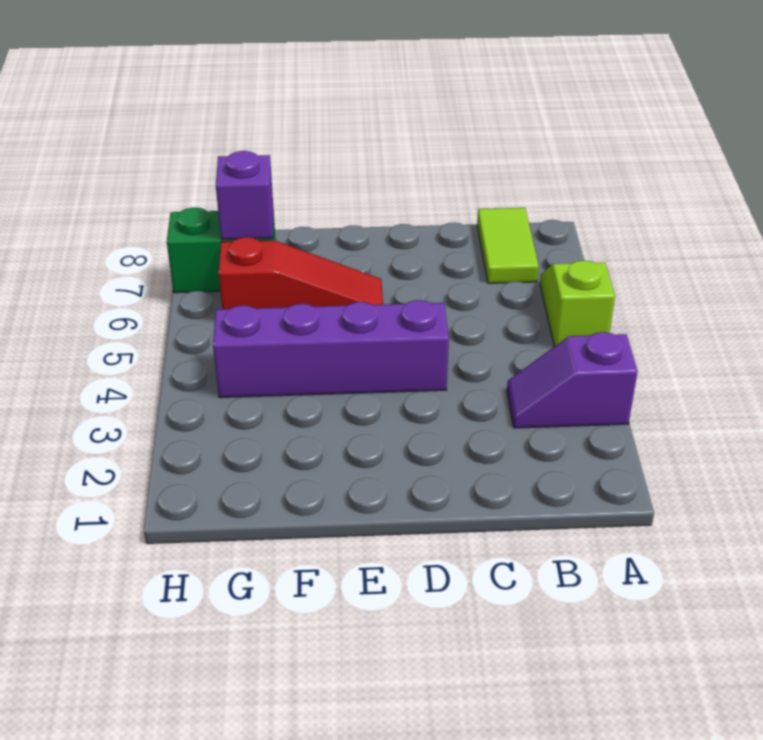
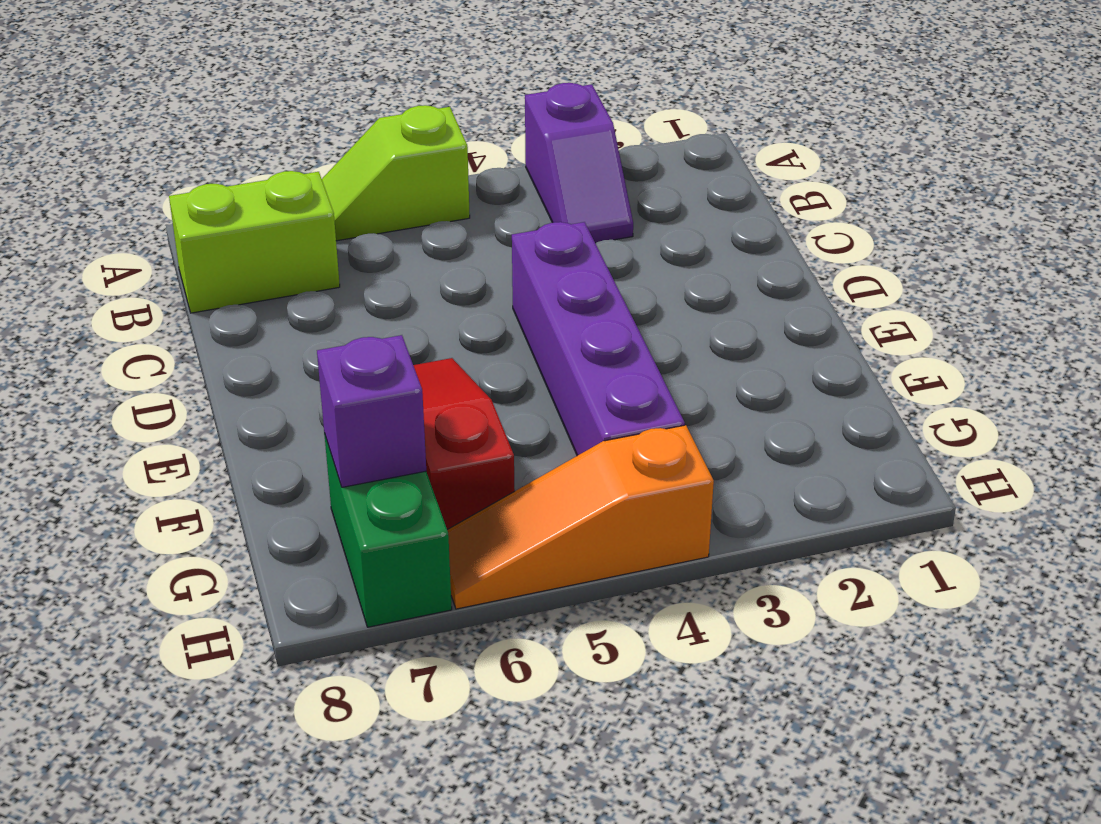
lime tile B7:B8 level 1 -> lime brick B7:B8 level 1
none -> orange slope H4:H6 level 1 top 4

